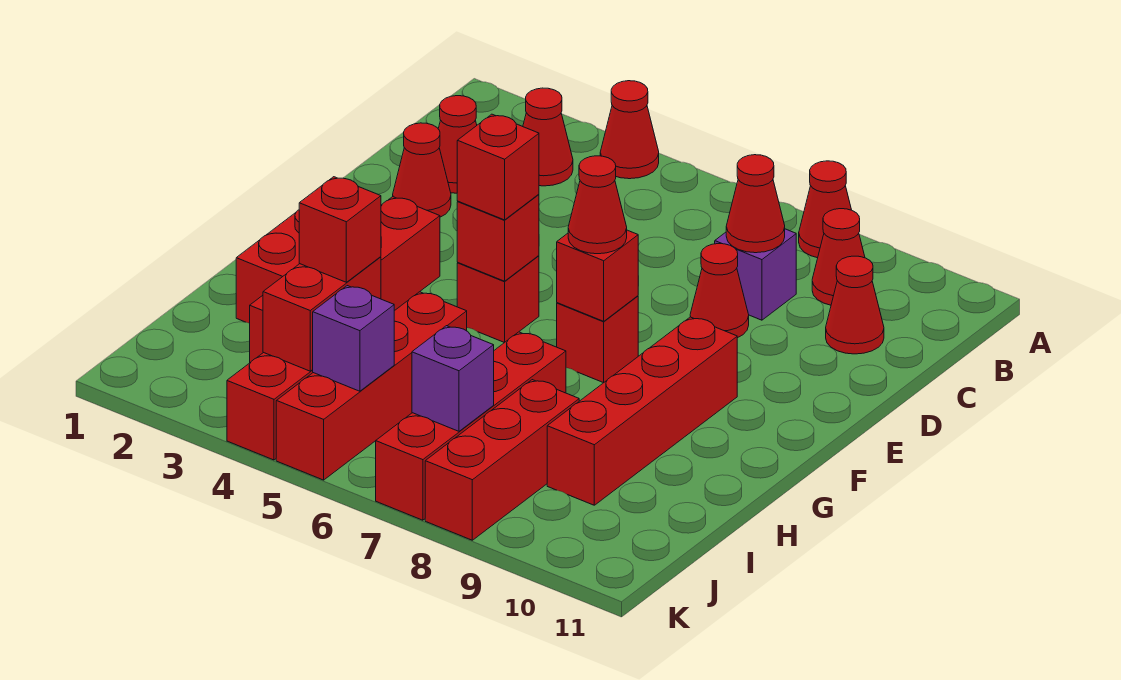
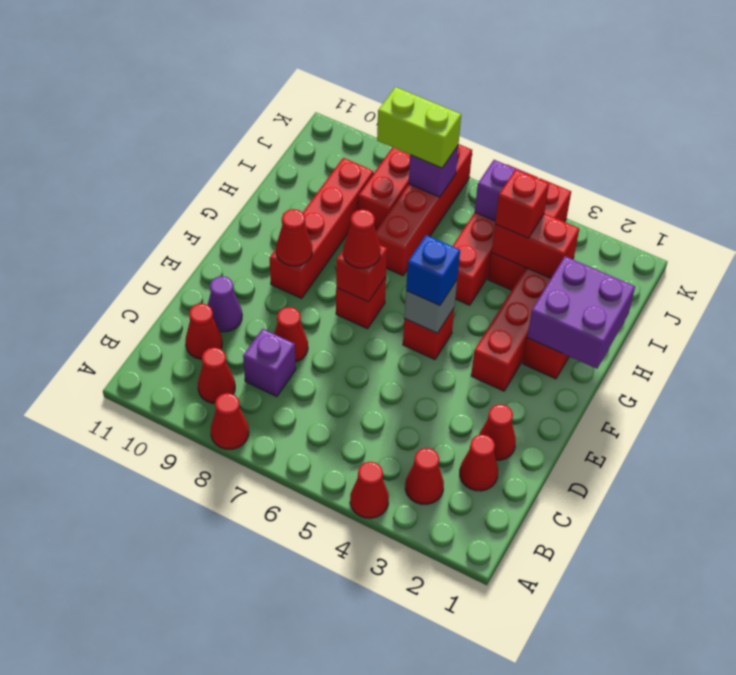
red cone C8 level 2 -> red cone F9 level 2
none -> purple cone D10 level 1
red brick F5 level 2 -> grey brick F5 level 2
red brick F5 level 3 -> blue brick F5 level 3
none -> purple brick G1:H2 level 2
red brick I4:J4 level 2 -> red brick I3:I4 level 2
none -> lime brick J7:J8 level 3

